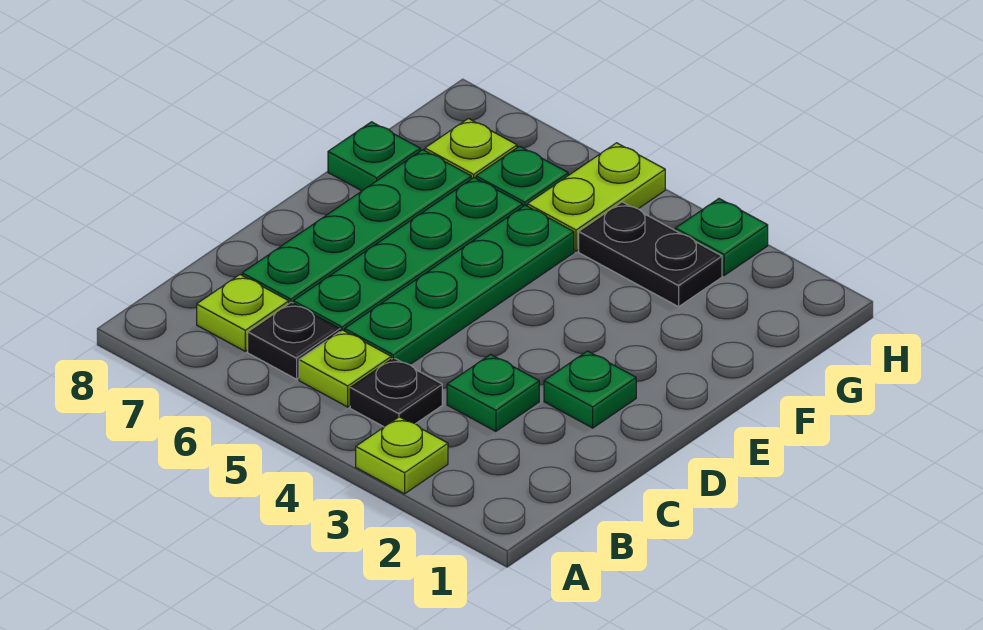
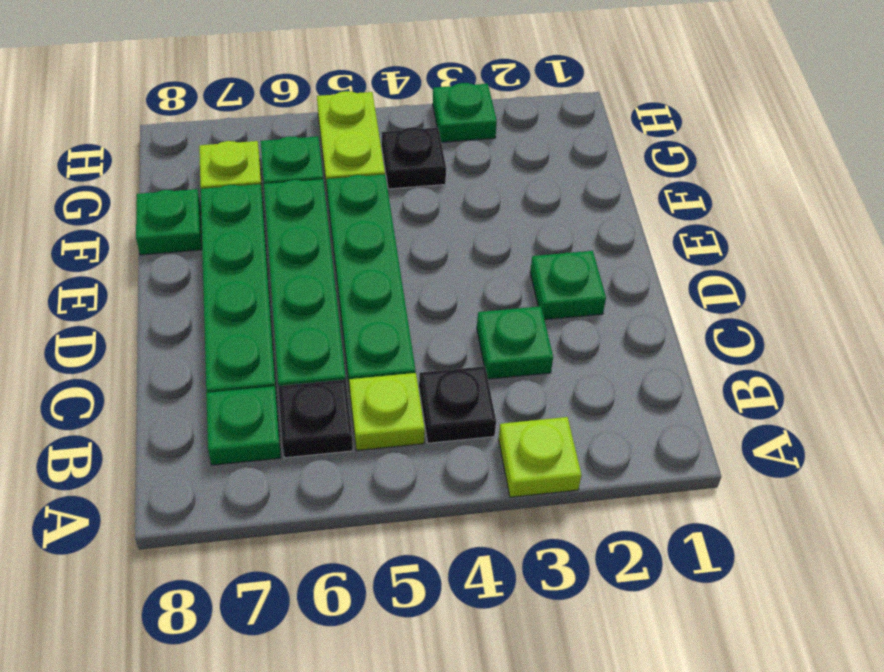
lime plate B7 level 1 -> green plate B7 level 1
black plate G3:G4 level 1 -> black plate G4 level 1

